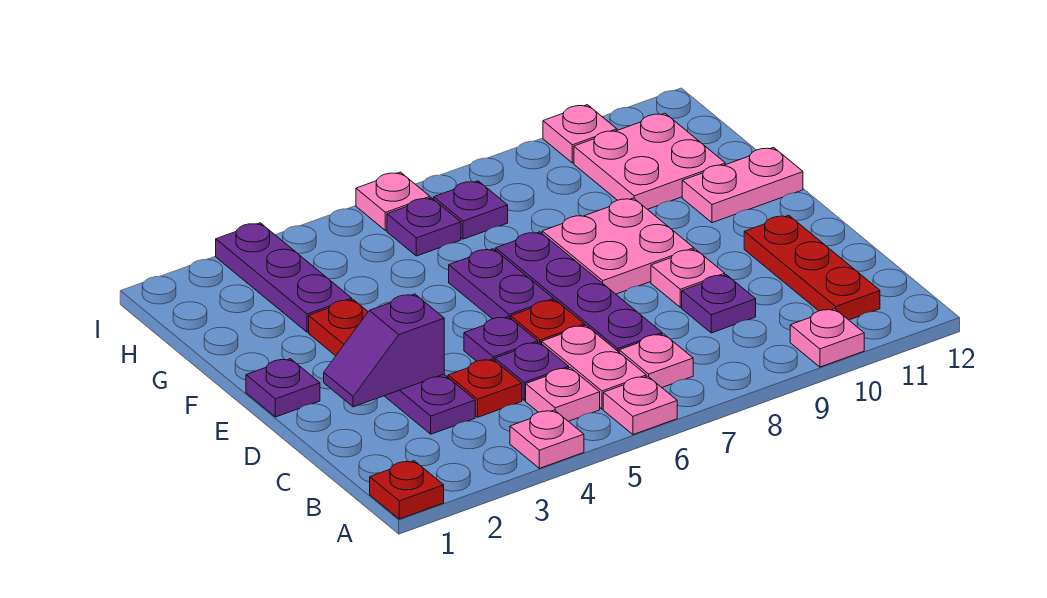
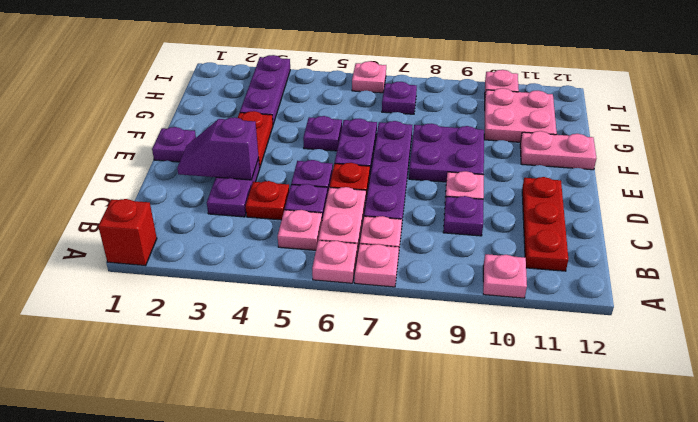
red plate A1 level 1 -> red brick A1 level 1
pink plate A4 level 1 -> pink plate A7 level 1
pink plate E8:F9 level 1 -> purple plate E8:F9 level 1
purple plate H6 level 1 -> purple plate F5 level 1

